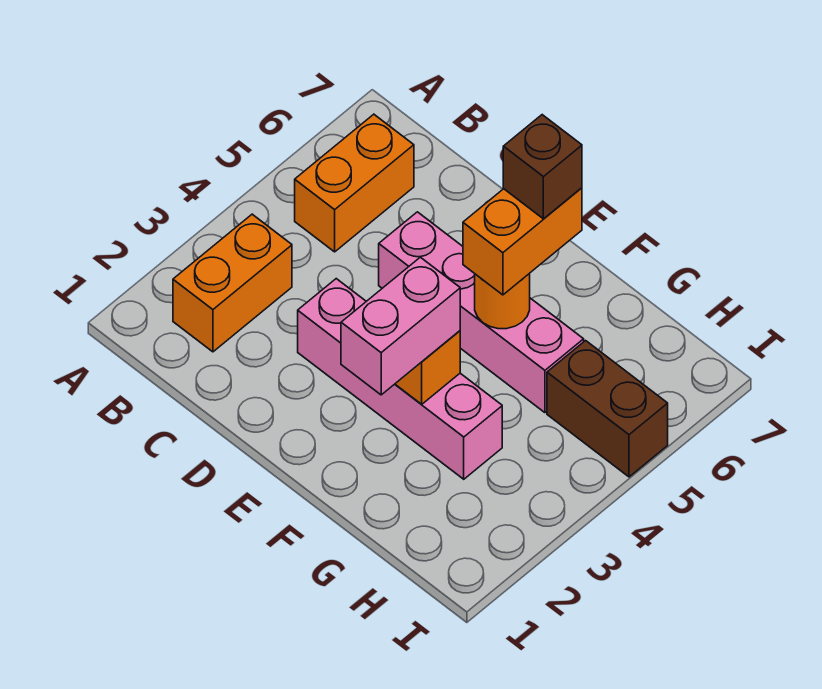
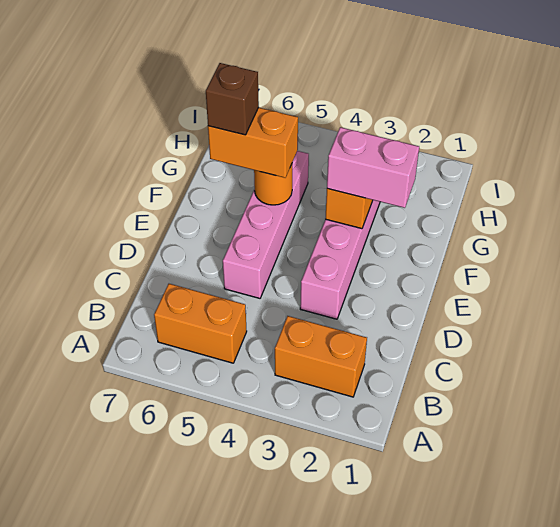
brown brick H5:I5 level 1 -> none

